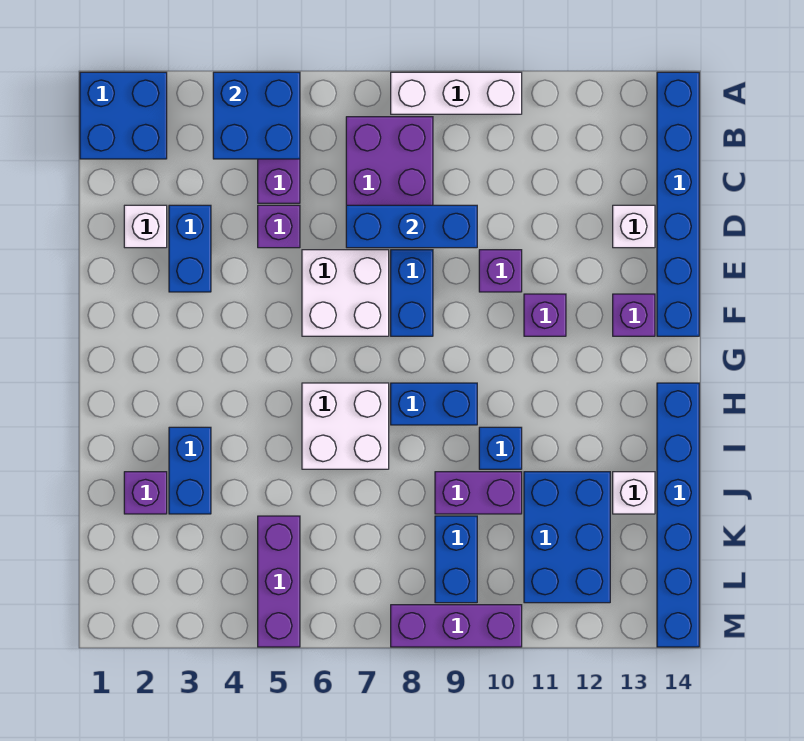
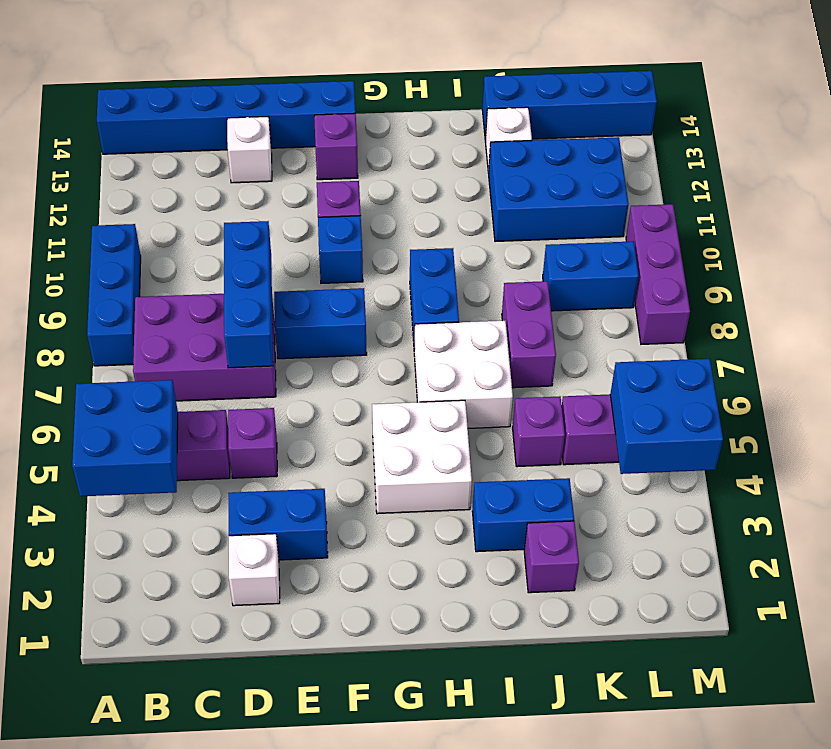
blue brick A1:B2 level 1 -> blue brick L4:M5 level 2
white brick A8:A10 level 1 -> blue brick A8:A10 level 1
white brick E6:F7 level 1 -> white brick G4:H5 level 1
purple brick E10 level 1 -> purple brick J5 level 1
blue brick H14:M14 level 1 -> blue brick J14:M14 level 1
blue brick I10 level 1 -> blue brick F10 level 1
purple brick J9:J10 level 1 -> purple brick J7:J8 level 1

